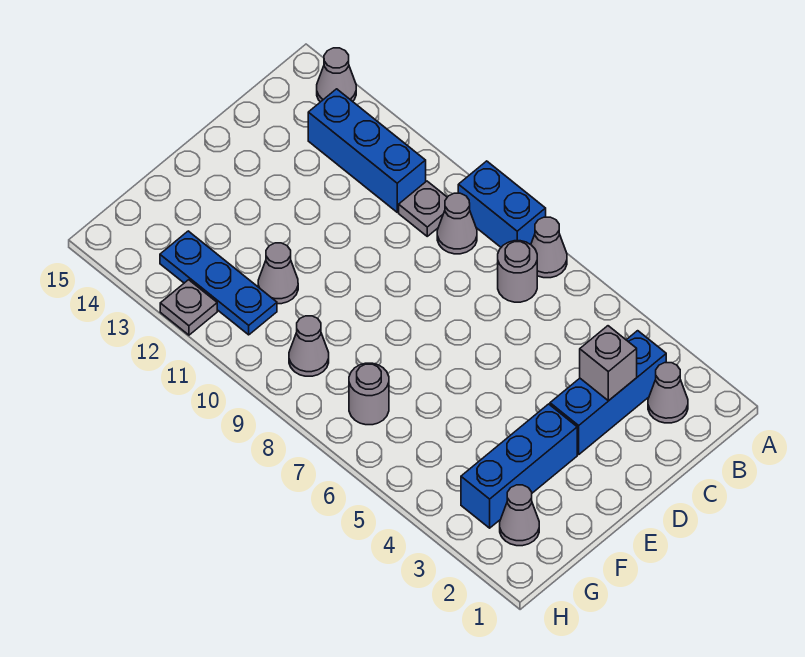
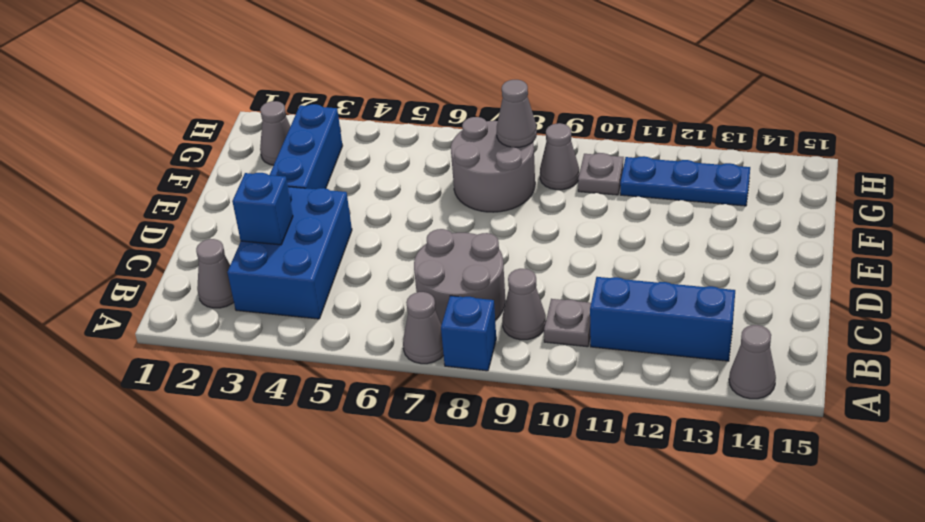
blue brick A8:A9 level 1 -> blue brick A8 level 1
blue brick B3:D3 level 1 -> blue brick B3:D4 level 1
grey round brick B7 level 1 -> grey round brick B7:C8 level 1
grey brick C3 level 2 -> blue brick C3 level 2
grey cone F11 level 1 -> grey cone G8 level 2
grey round brick G7 level 1 -> grey round brick F7:G8 level 1
grey plate H12 level 1 -> grey plate G10 level 1

